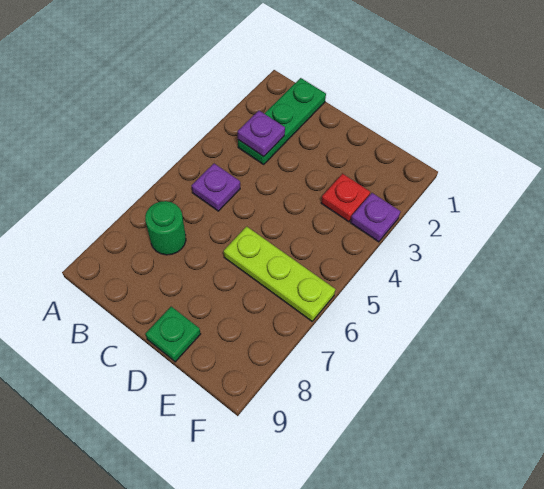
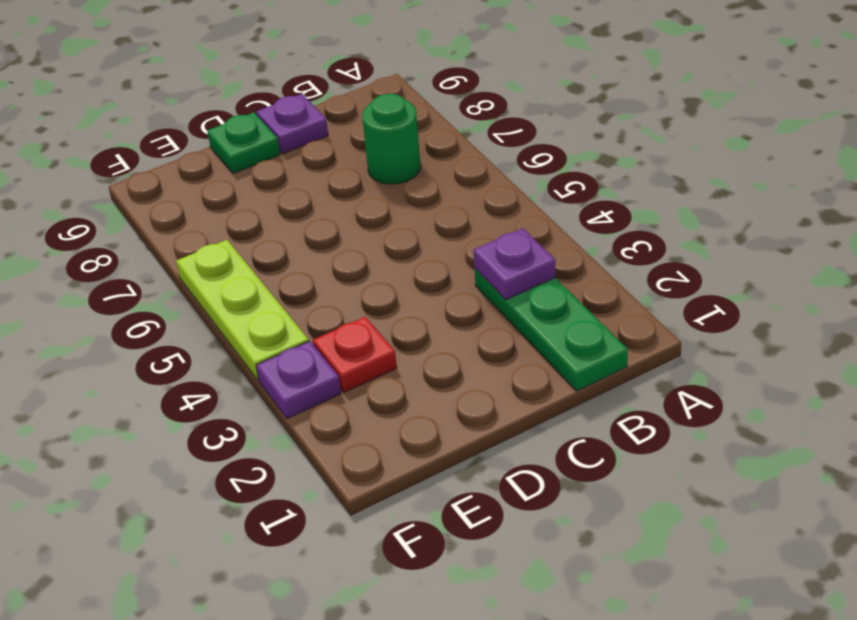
purple plate B5 level 1 -> purple plate C9 level 1
lime plate D6:F6 level 1 -> lime plate F4:F6 level 1

